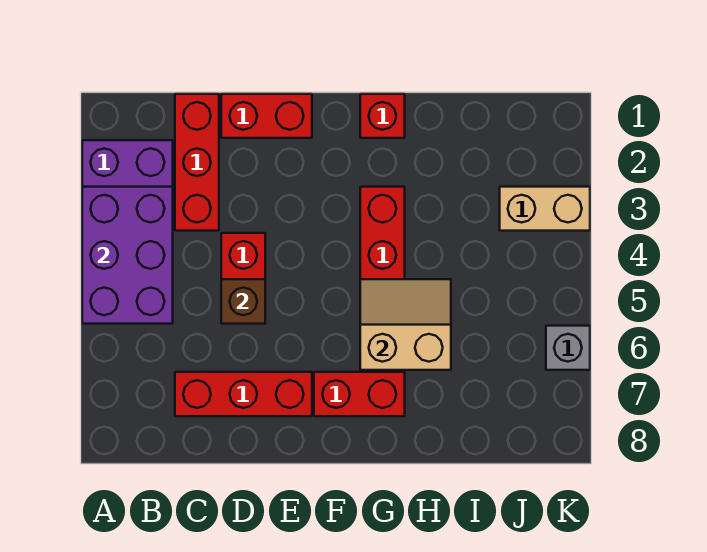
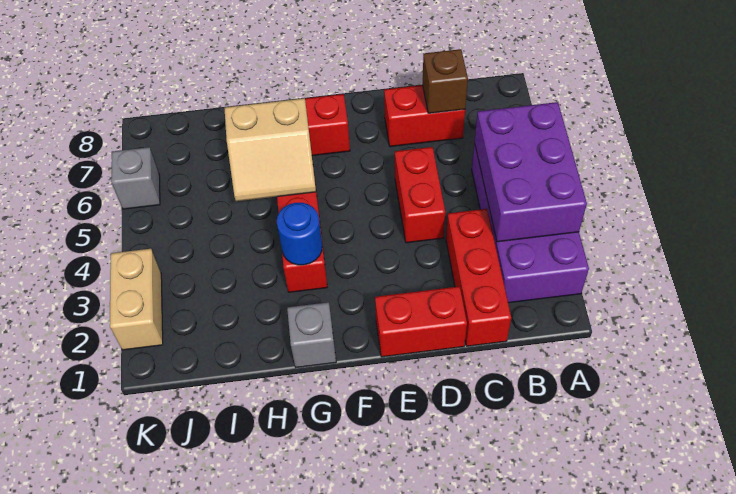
red brick C7:E7 level 1 -> red brick C7:D7 level 1
brown brick D5 level 2 -> brown brick C7 level 2
red brick G1 level 1 -> grey brick G1 level 1
none -> blue round brick G3 level 2
tan brick J3:K3 level 1 -> tan brick K2:K3 level 1

